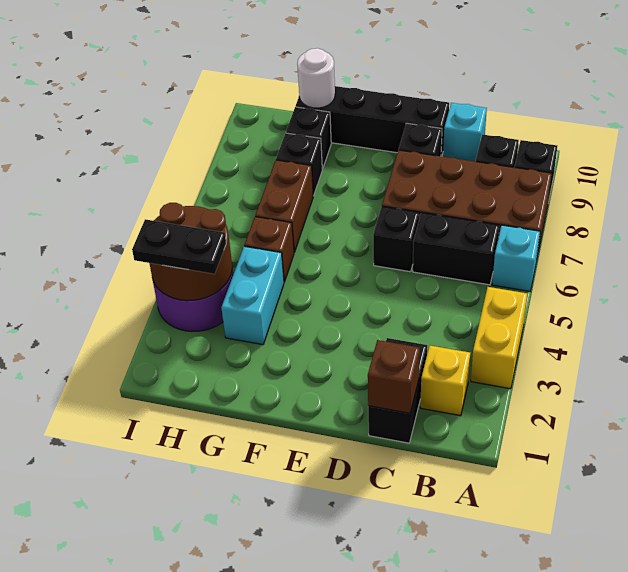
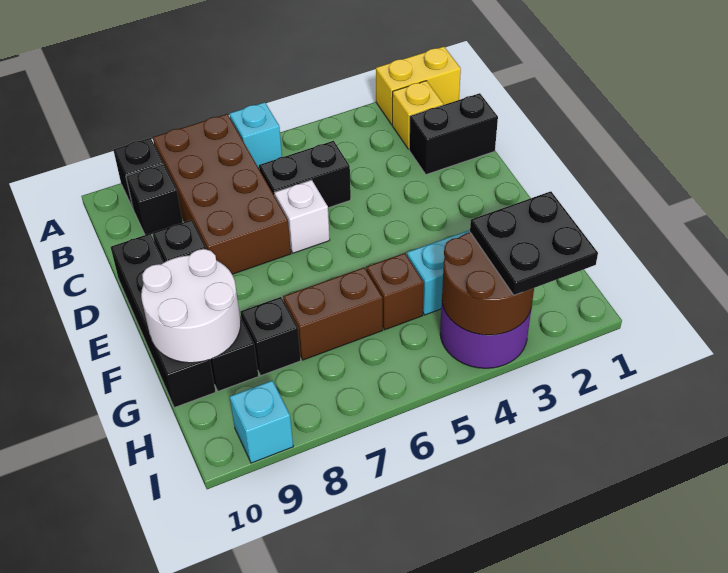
yellow brick A3:A4 level 1 -> yellow brick A1:A2 level 1
black brick B6:C6 level 1 -> black brick C5:C6 level 1
brown brick C1 level 2 -> none
cyan brick C10 level 1 -> cyan brick I9 level 1
black brick D6 level 1 -> white brick D6 level 1
white round brick G10 level 2 -> white round brick F9:G10 level 2
black plate H3:I3 level 3 -> black plate H2:I3 level 3

